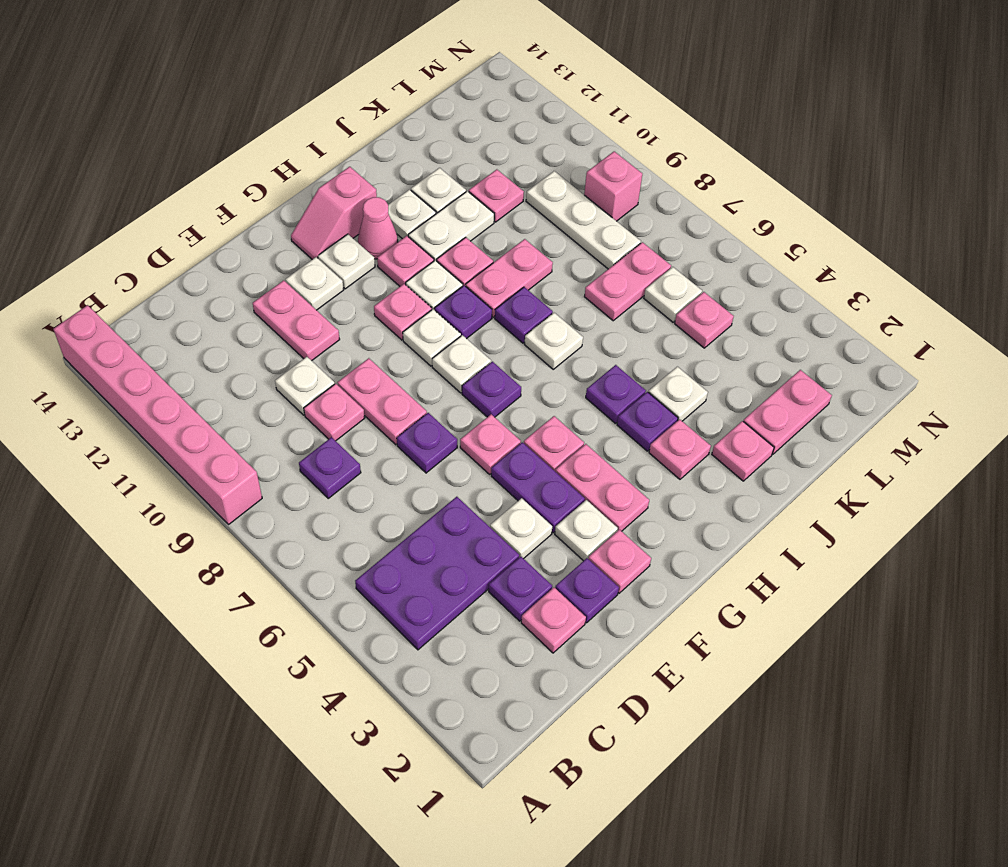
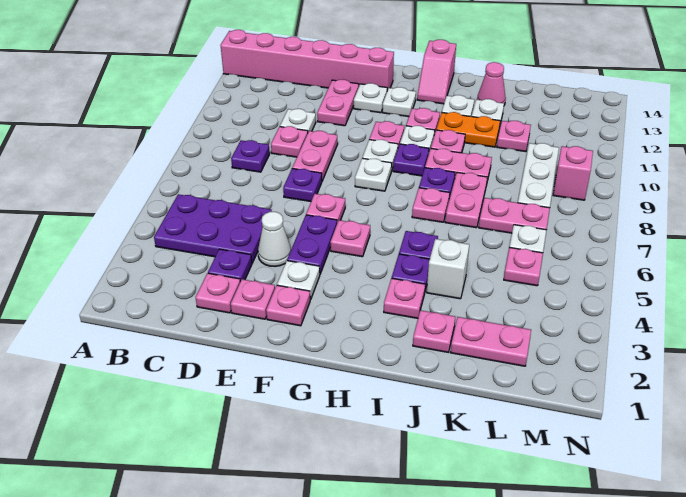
pink brick A9:A14 level 1 -> pink brick A13:F13 level 1
purple plate E2 level 1 -> pink plate E2 level 1
white plate E4 level 1 -> white cone E4 level 1
pink plate G3:G4 level 1 -> pink plate J7:J8 level 1
purple plate G7 level 1 -> none
pink slope G13:H13 level 1 top H -> pink slope H13:H14 level 1 top 14
pink cone H12 level 1 -> pink cone J13 level 1
white plate I7 level 1 -> pink plate I7 level 1
white plate I11:J11 level 1 -> orange plate I11:J11 level 1
white plate J4 level 1 -> white brick J4 level 1

